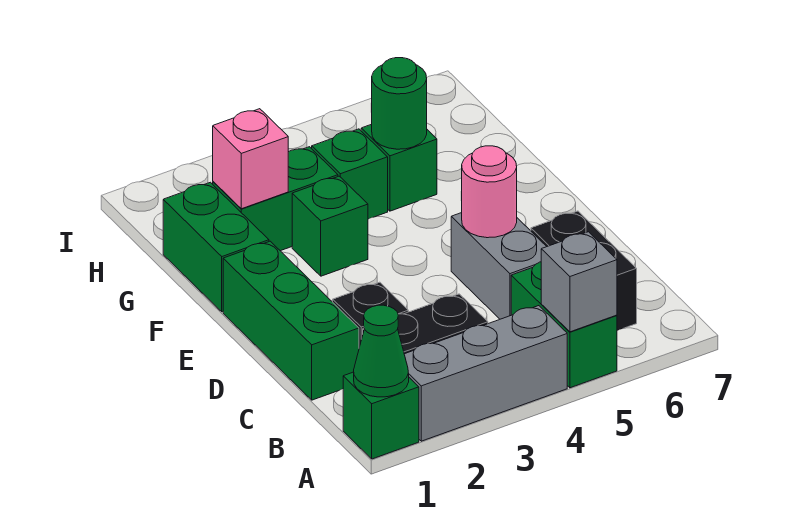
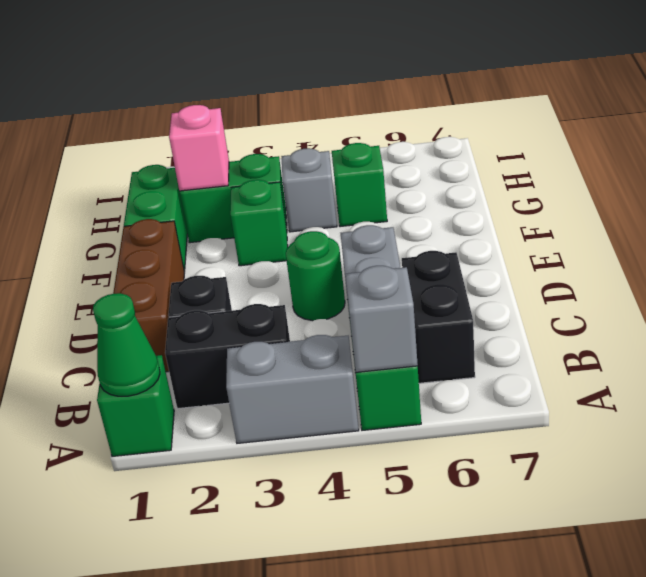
grey brick A2:A4 level 1 -> grey brick A3:A4 level 1
green brick C1:E1 level 1 -> brown brick C1:E1 level 1
pink round brick D5 level 2 -> none
green brick G4 level 1 -> grey brick G4 level 1
green round brick G5 level 2 -> green round brick D4 level 1

